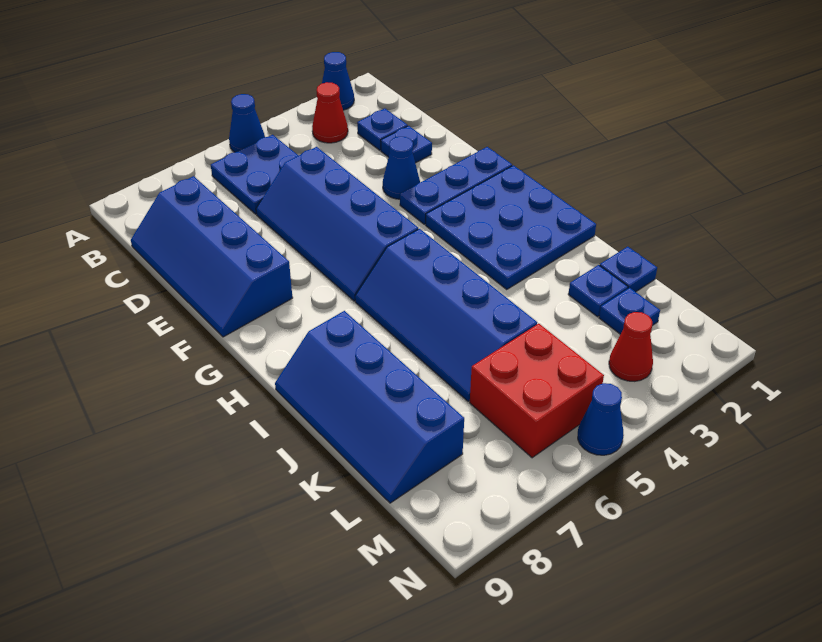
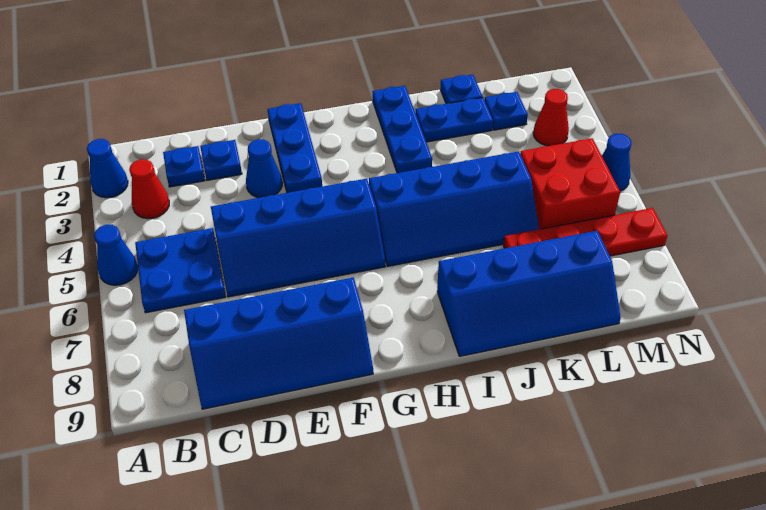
blue plate G1:I3 level 1 -> blue plate I1:I3 level 1
blue plate K2 level 1 -> blue plate J2:K2 level 1
none -> red plate K7:N7 level 1

